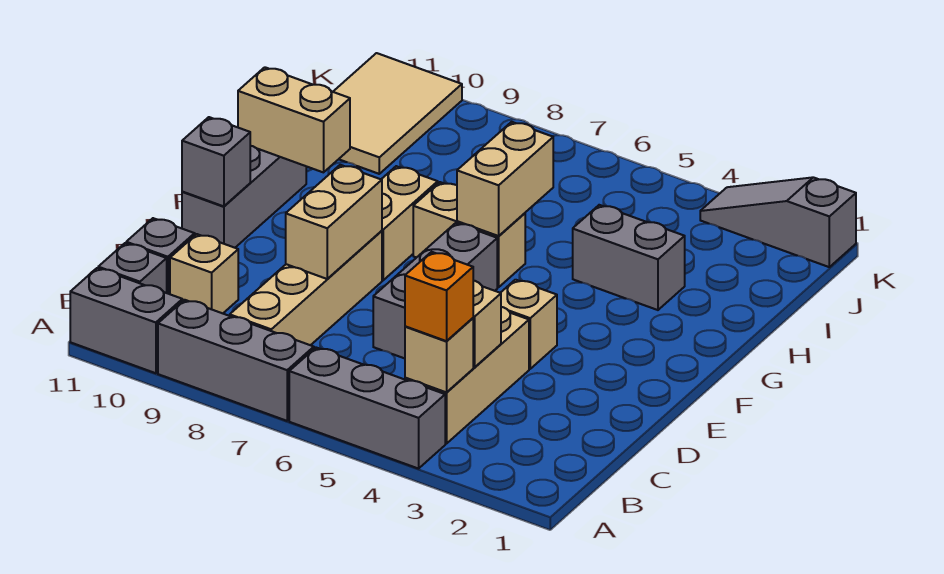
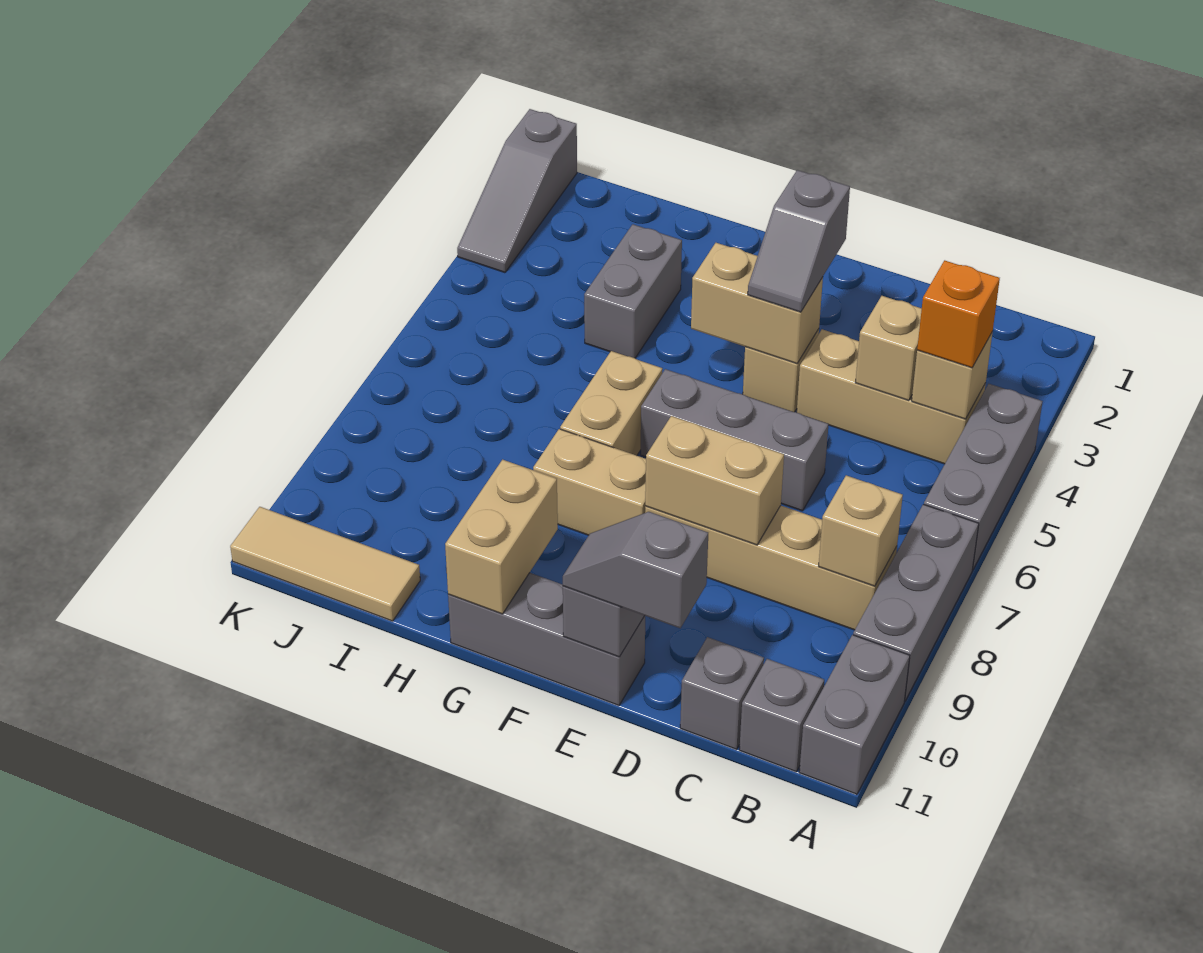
tan brick C10 level 1 -> tan brick B8 level 2
none -> grey slope D11:E11 level 3 top D
none -> grey slope E3:E4 level 3 top 3
tan brick G6:H6 level 2 -> tan brick E4:F4 level 2
tan tile I10:K11 level 1 -> tan tile I11:K11 level 1

